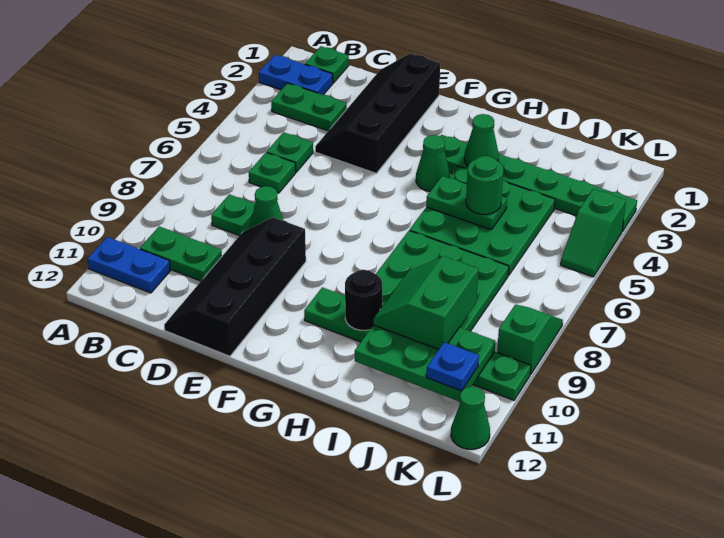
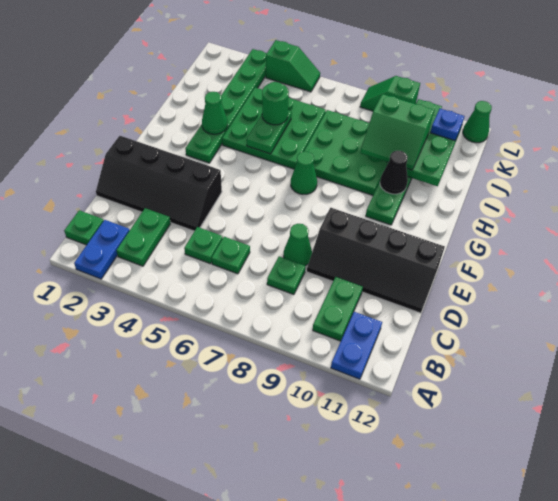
green cone G4 level 1 -> green cone G7 level 1
black round brick H10 level 2 -> black cone H10 level 2

